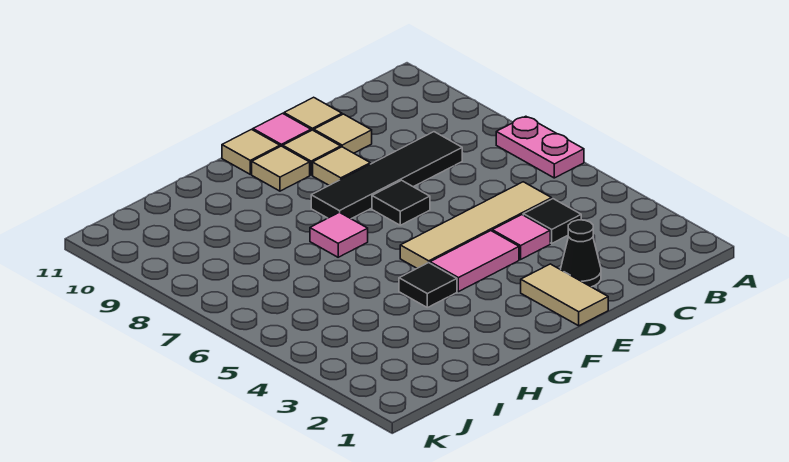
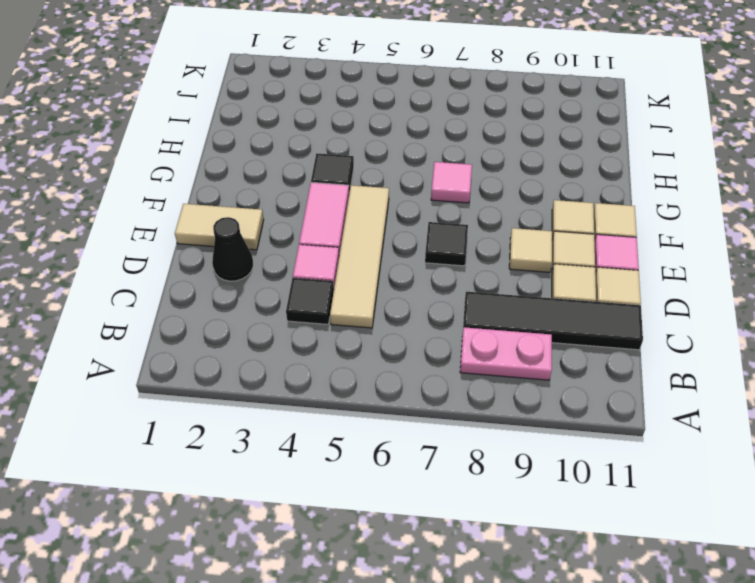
pink plate A6:A7 level 1 -> pink plate B8:B9 level 1
black tile C8:F8 level 1 -> black tile C8:C11 level 1

